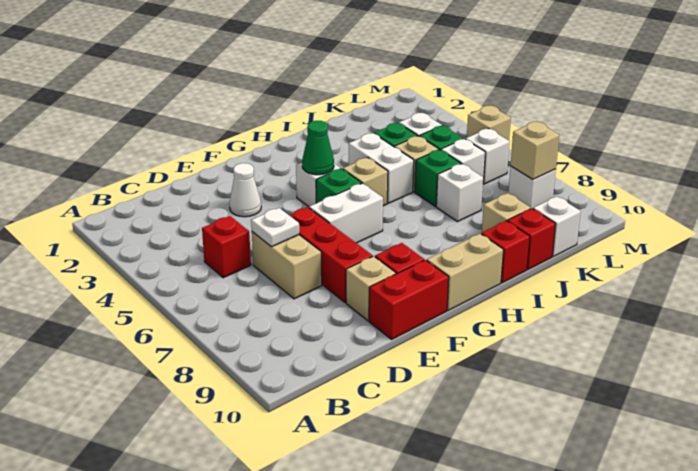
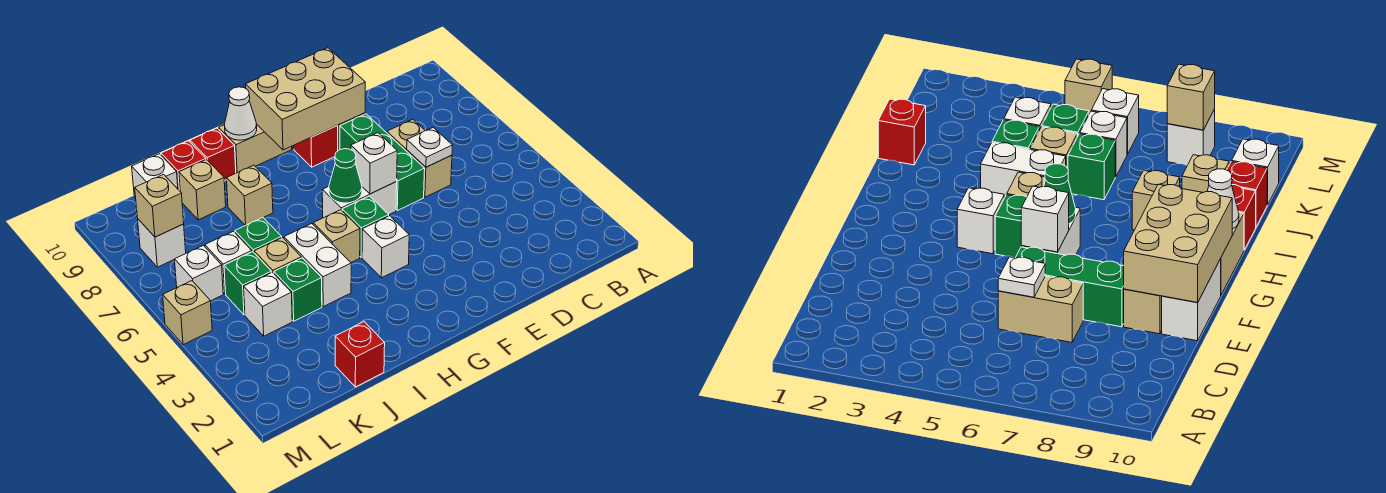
red brick C5 level 1 -> red brick J1 level 1
white cone E3 level 1 -> white cone H10 level 2
red brick E6:E8 level 1 -> green brick E6:E8 level 1
none -> tan brick E9:G10 level 2
red brick E10:F10 level 1 -> white brick E10:F10 level 1
green cone G4 level 2 -> green cone G6 level 2
none -> tan brick I8 level 1
white brick J7 level 1 -> white brick F6 level 2

